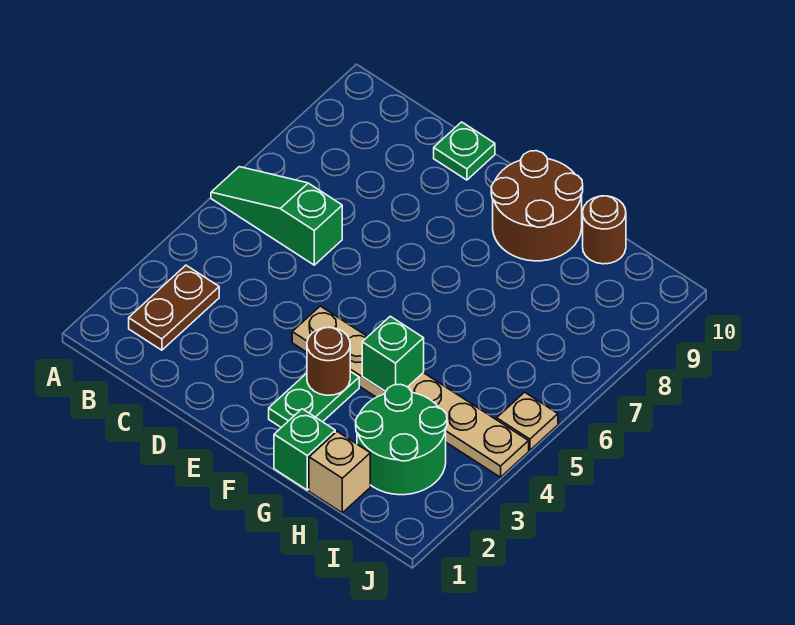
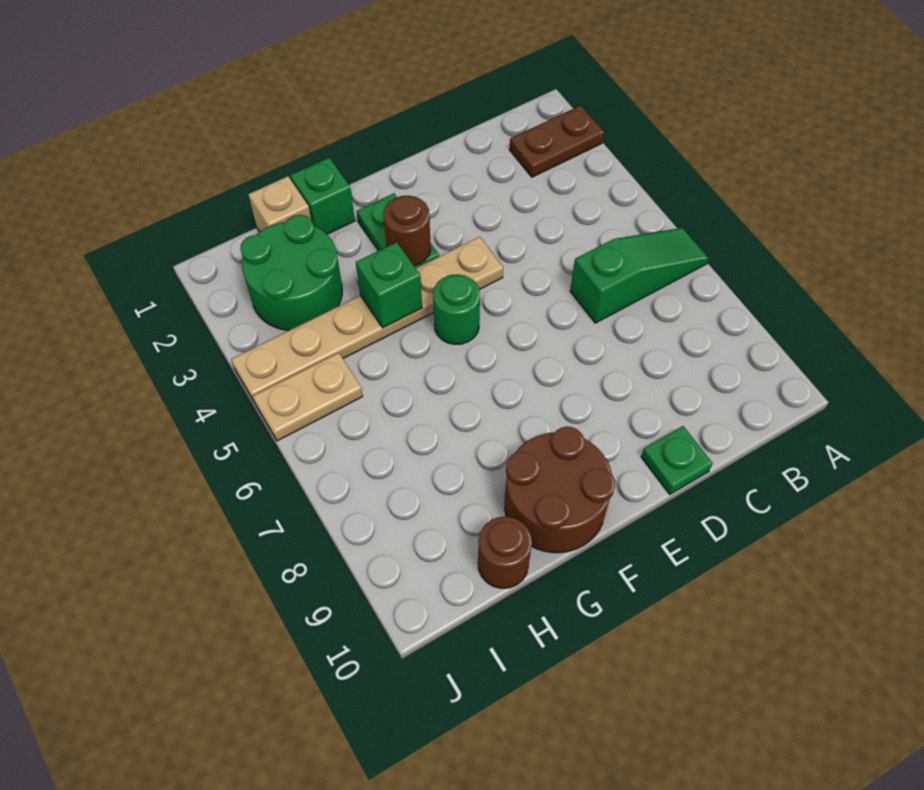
brown plate B2:B3 level 1 -> brown plate A2:B2 level 1
none -> green round brick F5 level 1
tan plate J5 level 1 -> tan plate I5:J5 level 1

